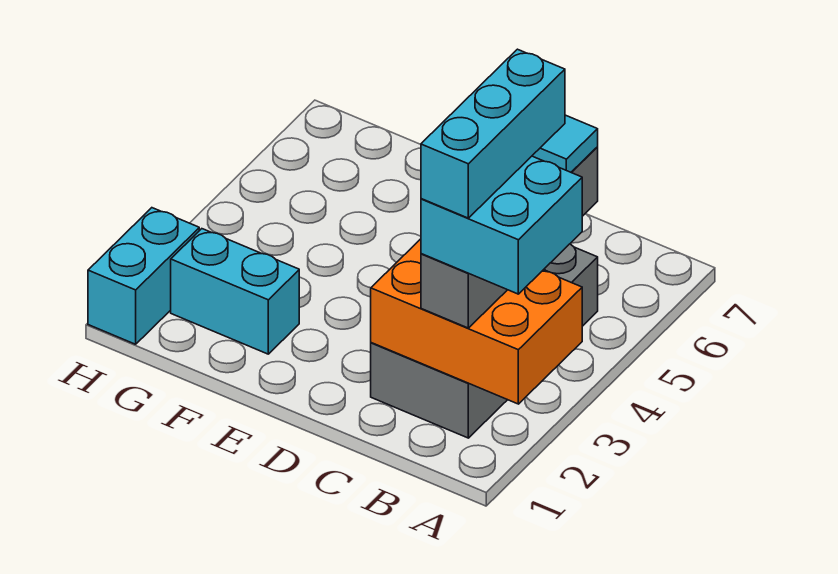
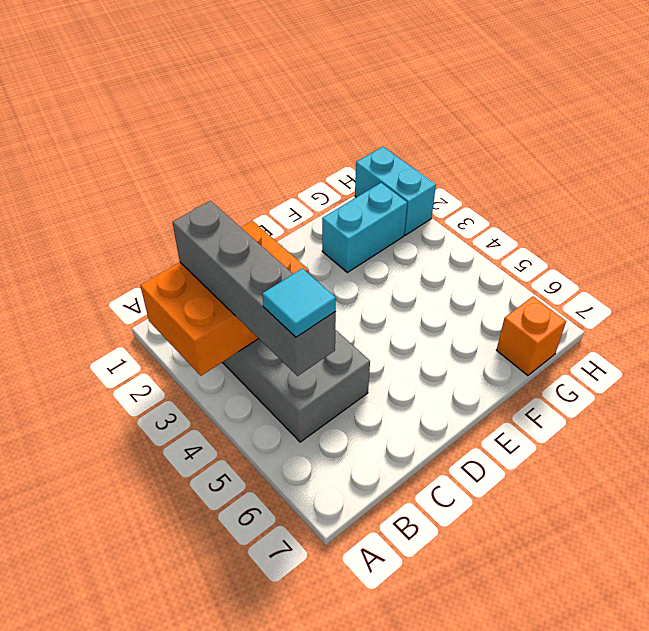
cyan brick A2:B3 level 4 -> none
cyan brick B2:B4 level 5 -> none
none -> orange brick G7 level 1

